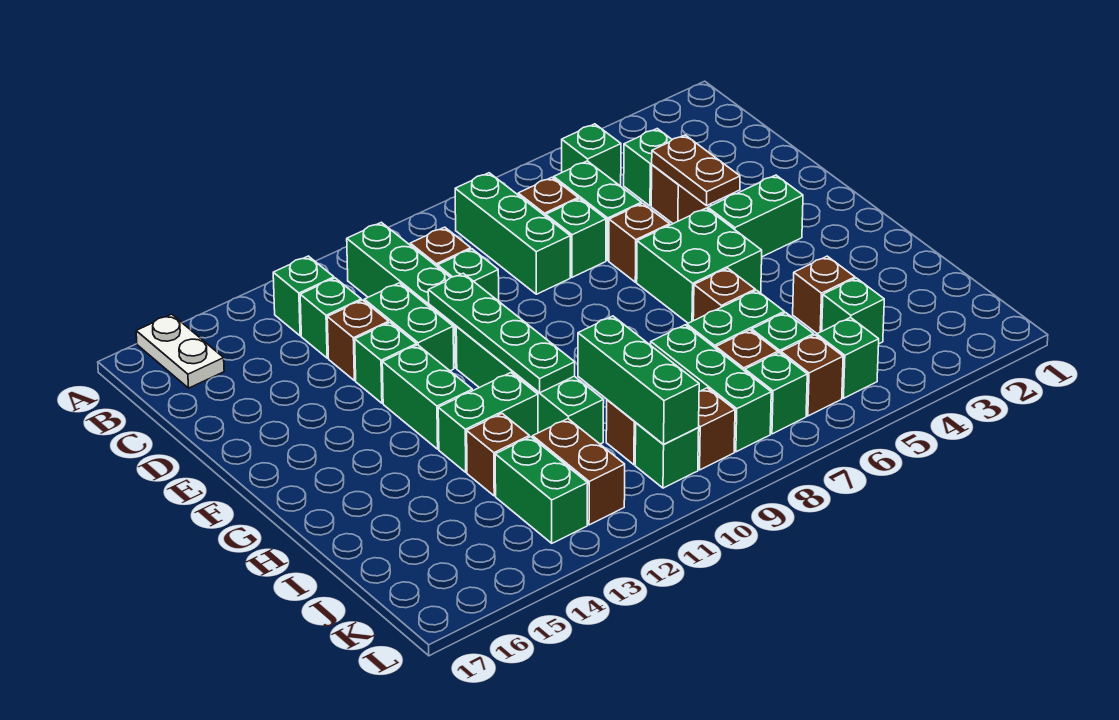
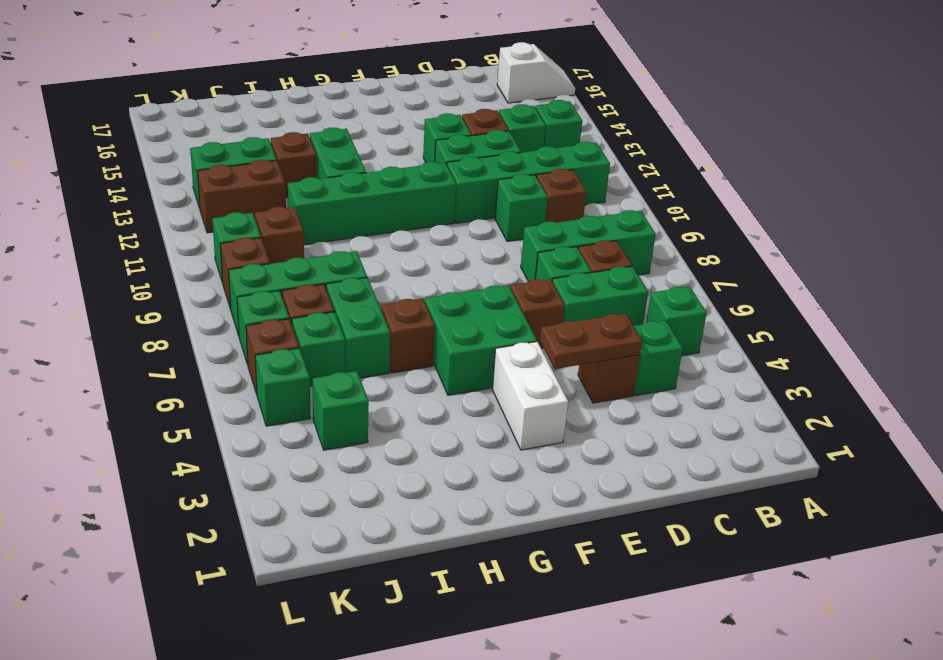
white plate A16:B16 level 1 -> white slope A16:B16 level 1 top B
green plate E11:H11 level 2 -> none
green brick F3:F4 level 1 -> white brick F3:F4 level 1
green brick F13:G13 level 1 -> none
brown brick I4 level 1 -> none
green brick I10:K10 level 2 -> none

